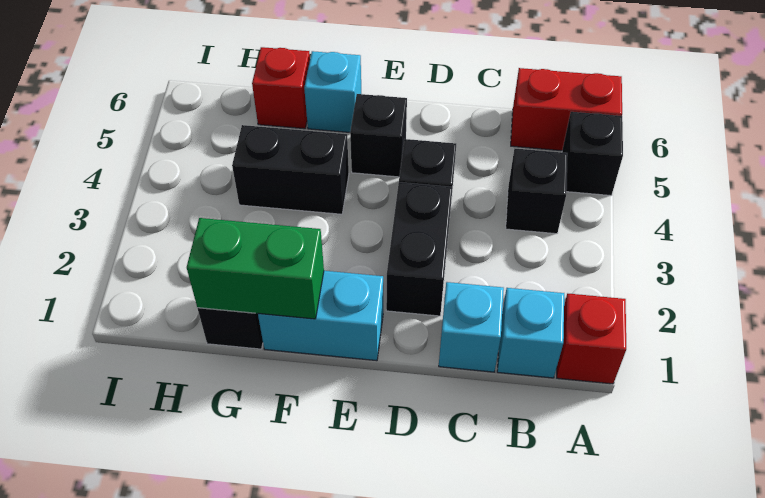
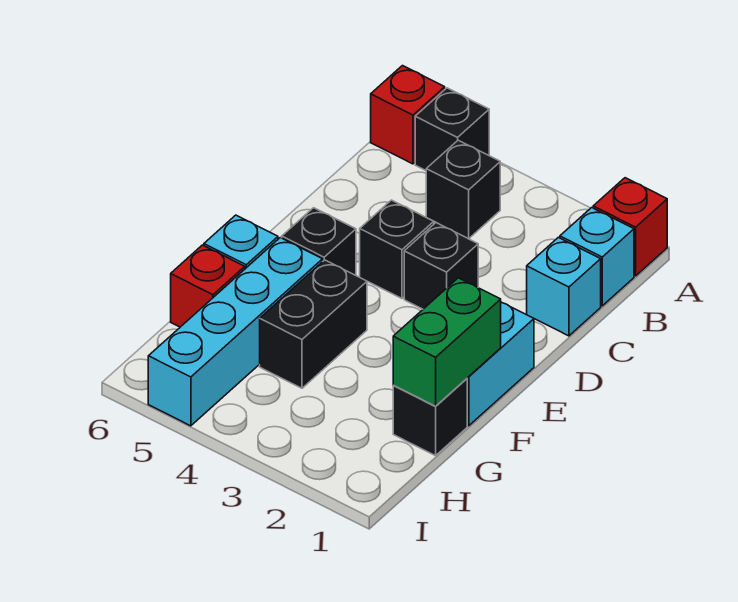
red brick A6:B6 level 1 -> red brick A6 level 1
black brick D2:D3 level 1 -> black brick D3 level 1
none -> cyan brick F5:I5 level 1

